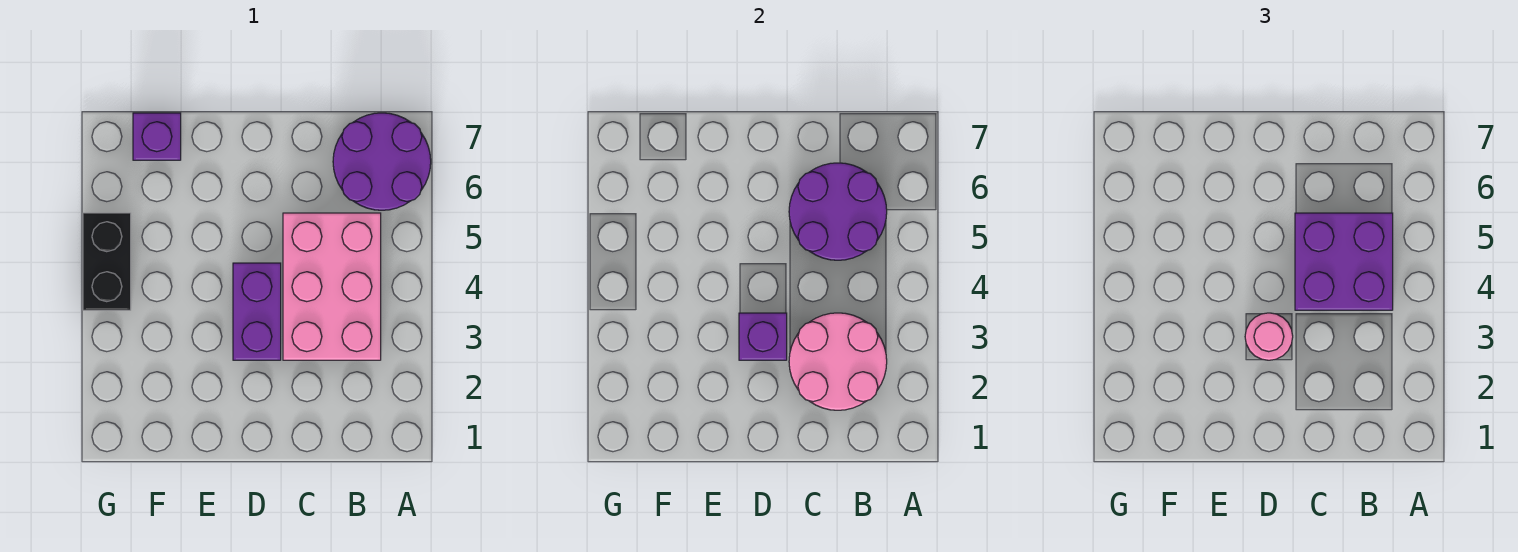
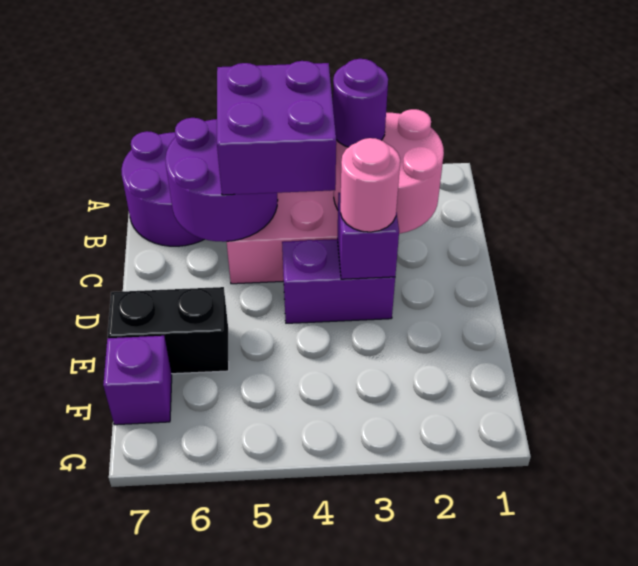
none -> purple round brick B3 level 3
black brick G4:G5 level 1 -> black brick E6:E7 level 1

